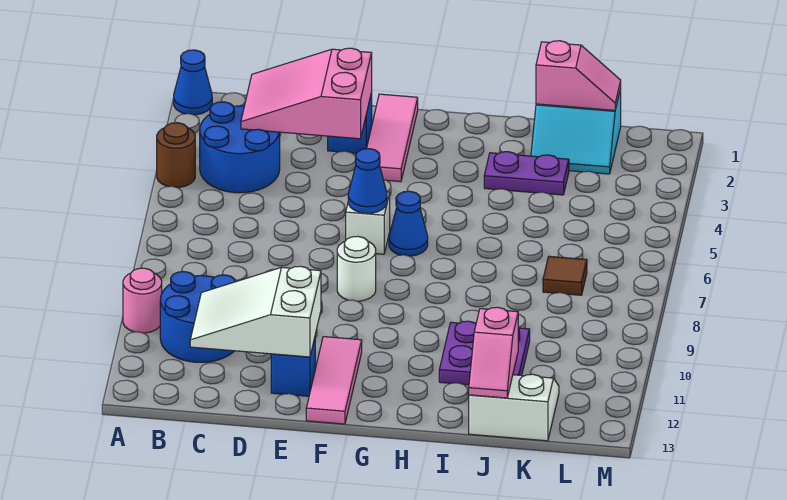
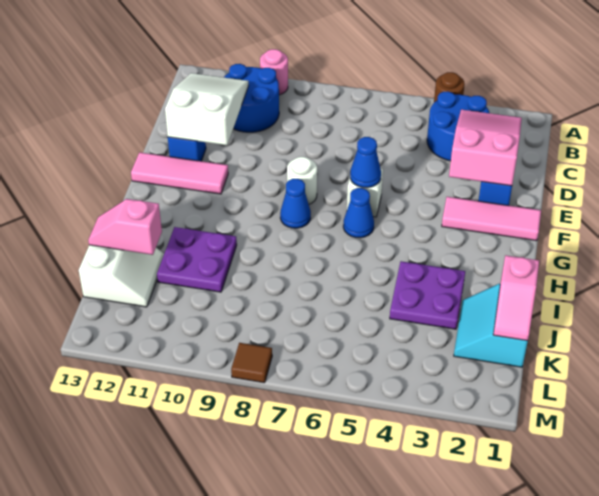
blue cone A1 level 1 -> blue cone G8 level 1
purple plate I3:J3 level 1 -> purple plate I3:J4 level 1
brown tile K7 level 1 -> brown tile M8 level 1

